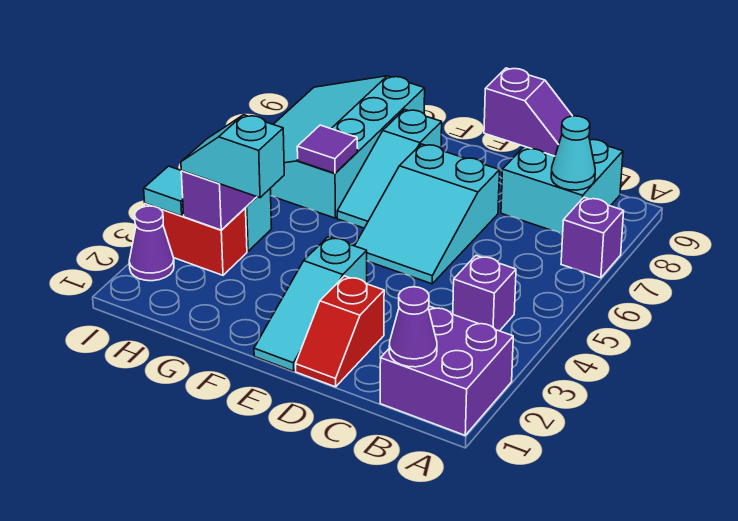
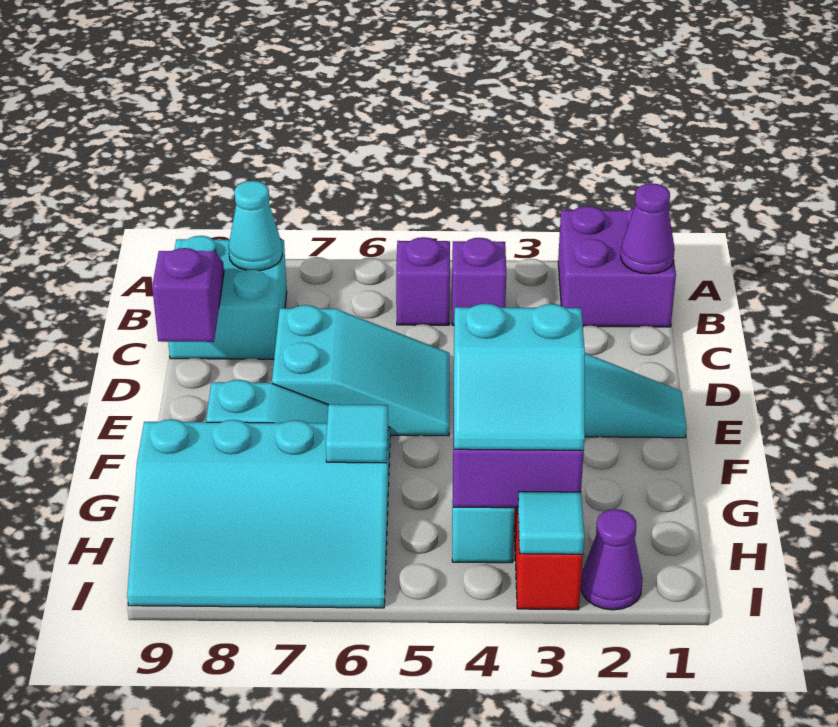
purple brick A7 level 1 -> purple brick B5 level 1
red slope D1:D2 level 1 top 2 -> none
cyan slope G3:H3 level 3 top G -> cyan slope G3:H4 level 3 top G
purple tile G6 level 2 -> cyan tile G6 level 2

